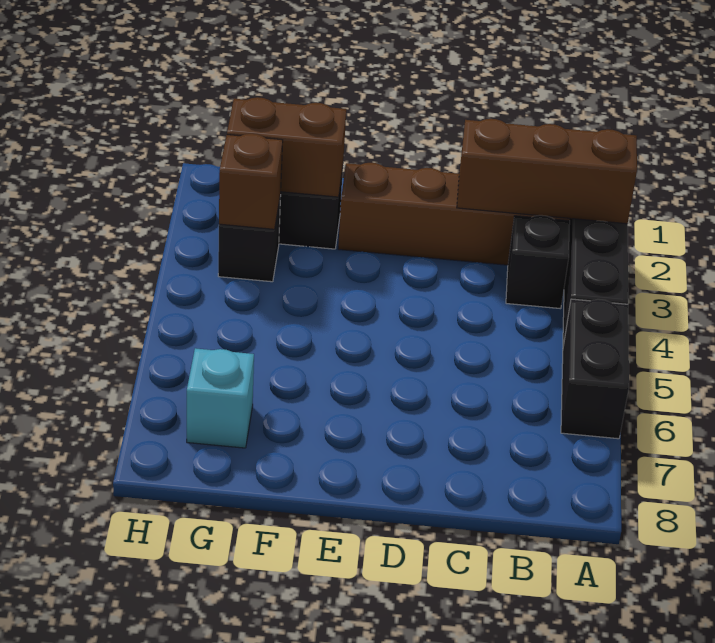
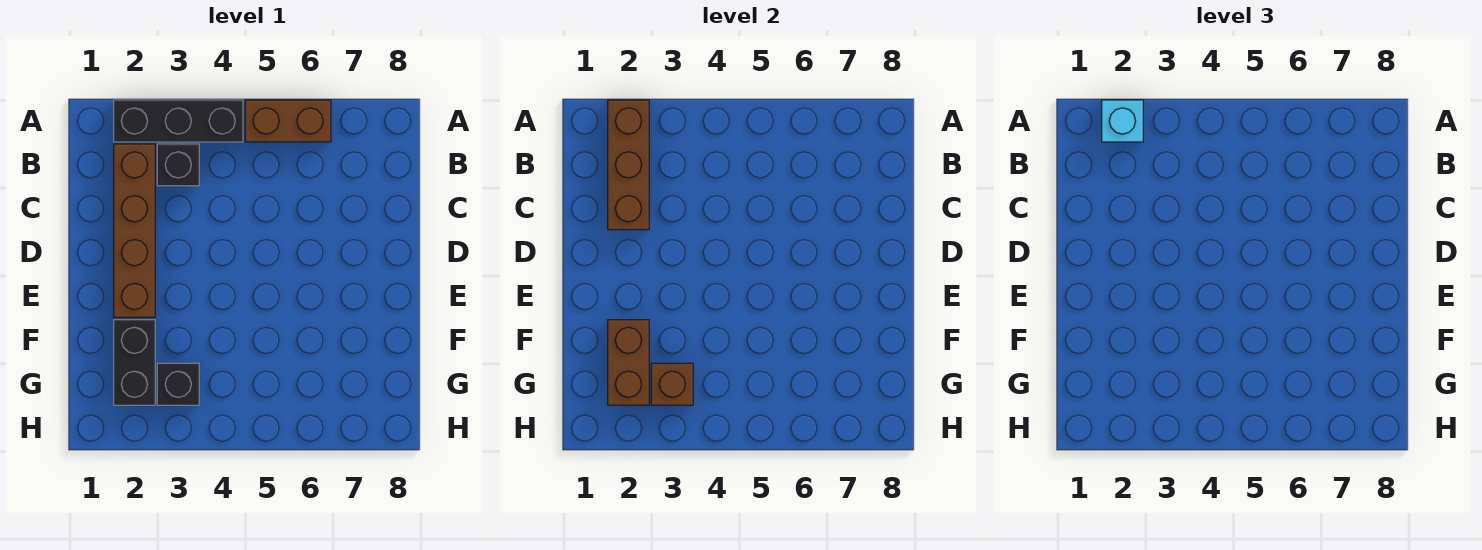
black brick A5:A6 level 1 -> brown brick A5:A6 level 1
cyan brick G7 level 1 -> cyan brick A2 level 3

